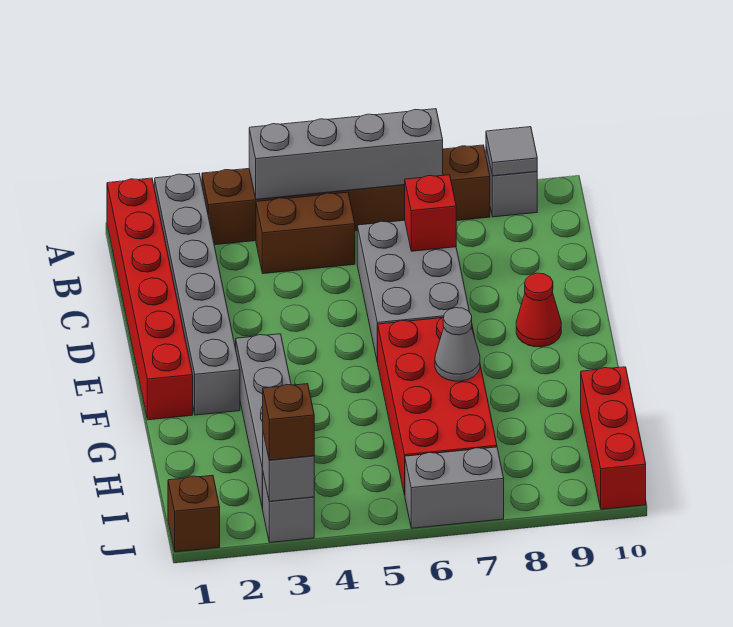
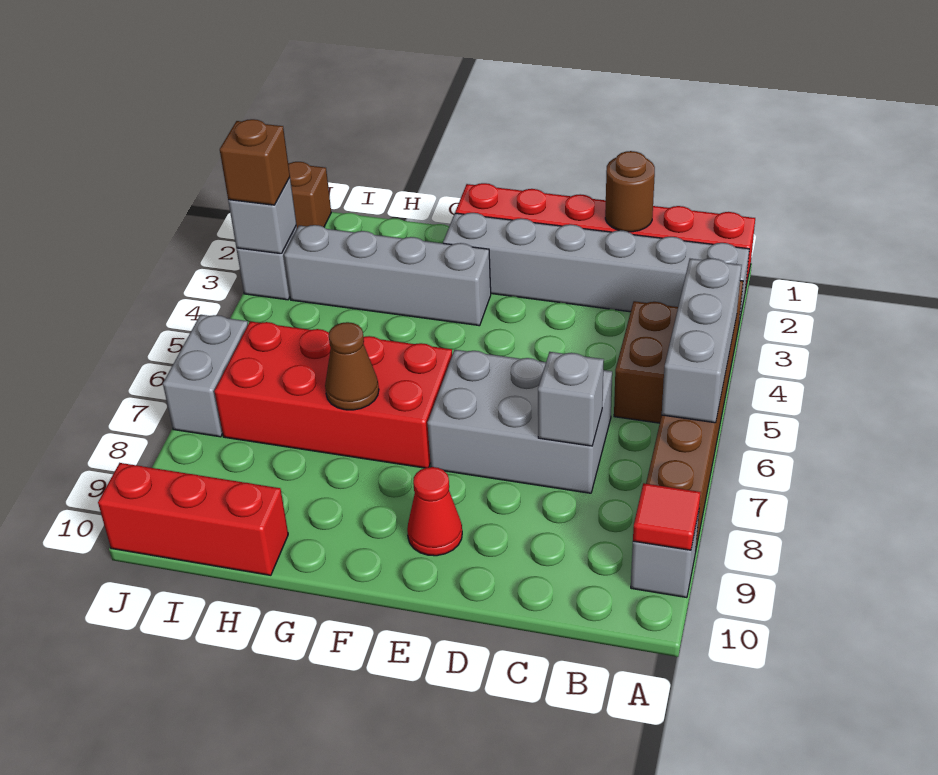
grey brick A4:A7 level 2 -> grey brick A4:A6 level 2
grey tile A9 level 2 -> red tile A9 level 2
none -> brown round brick C1 level 2
red brick C7 level 2 -> grey brick C7 level 2
grey cone G7 level 2 -> brown cone G7 level 2

